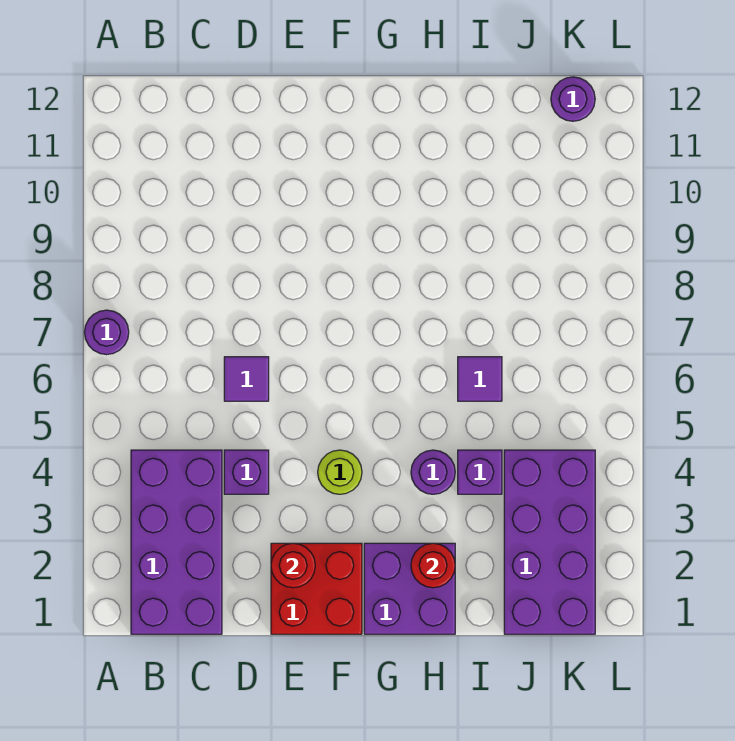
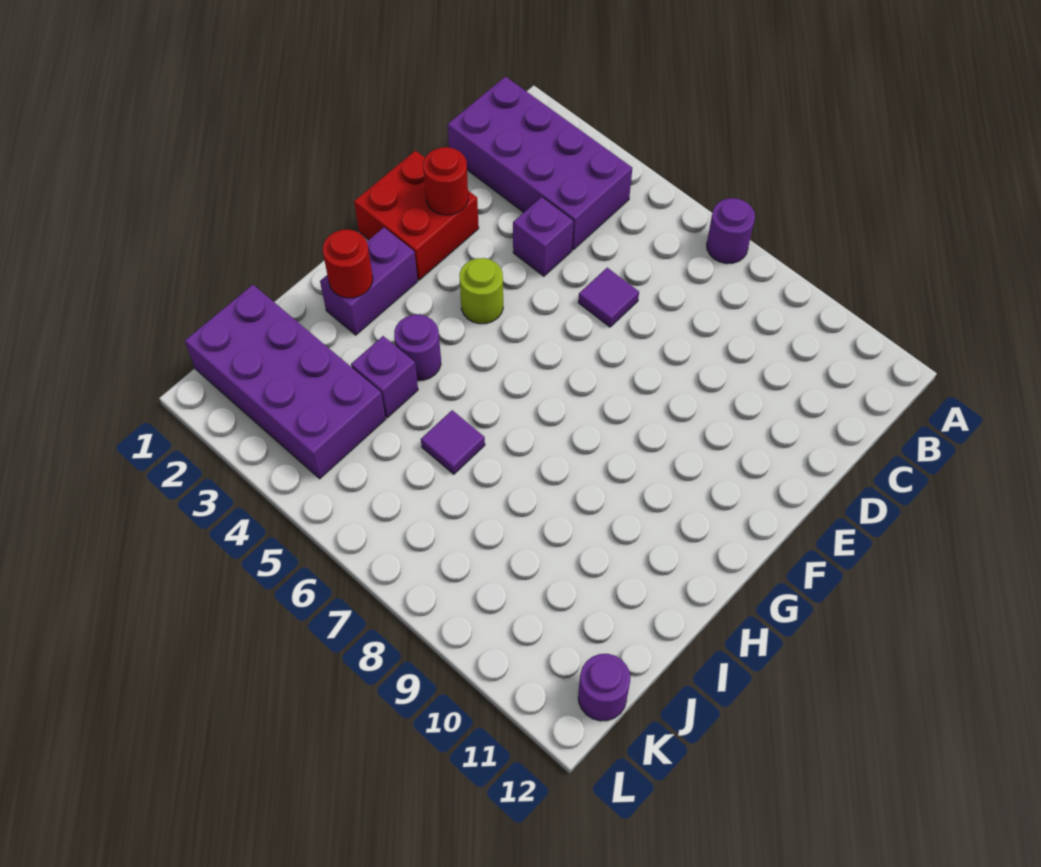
purple brick G1:H2 level 1 -> purple brick G2:H2 level 1

